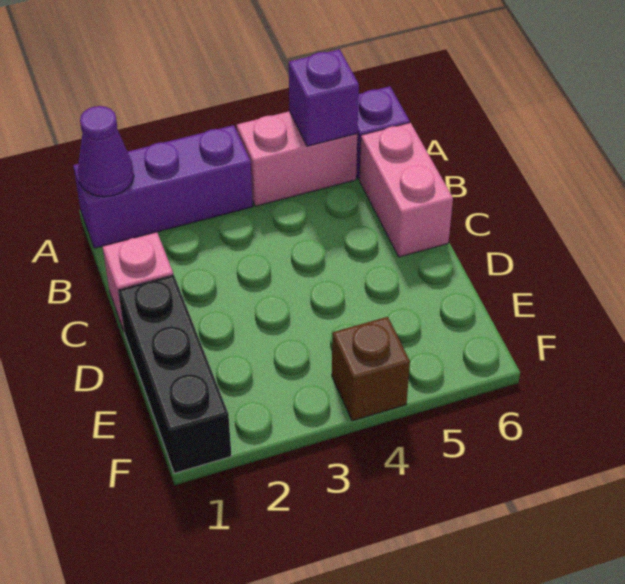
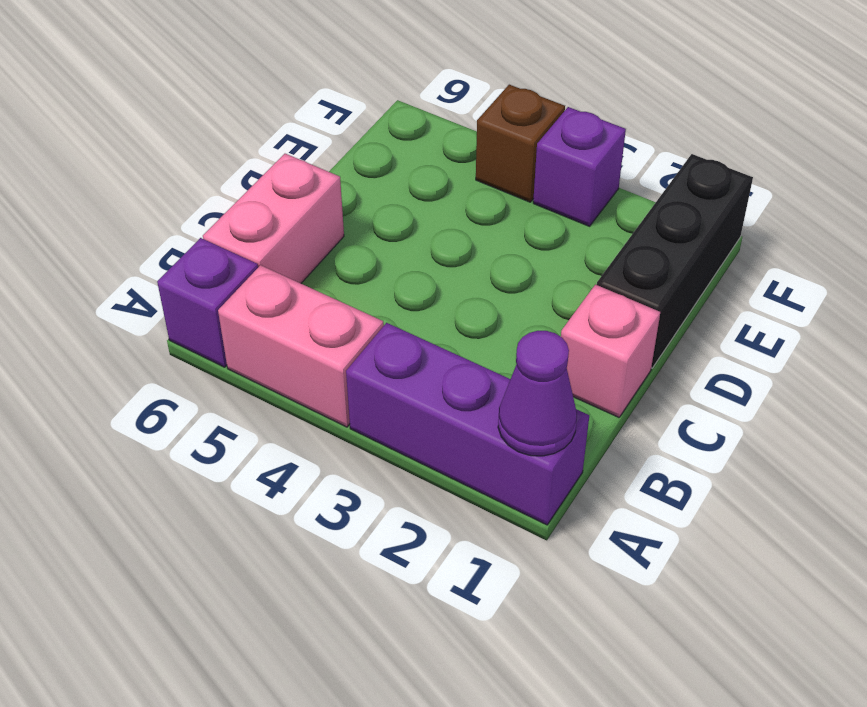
purple brick A5 level 2 -> purple brick F3 level 1

